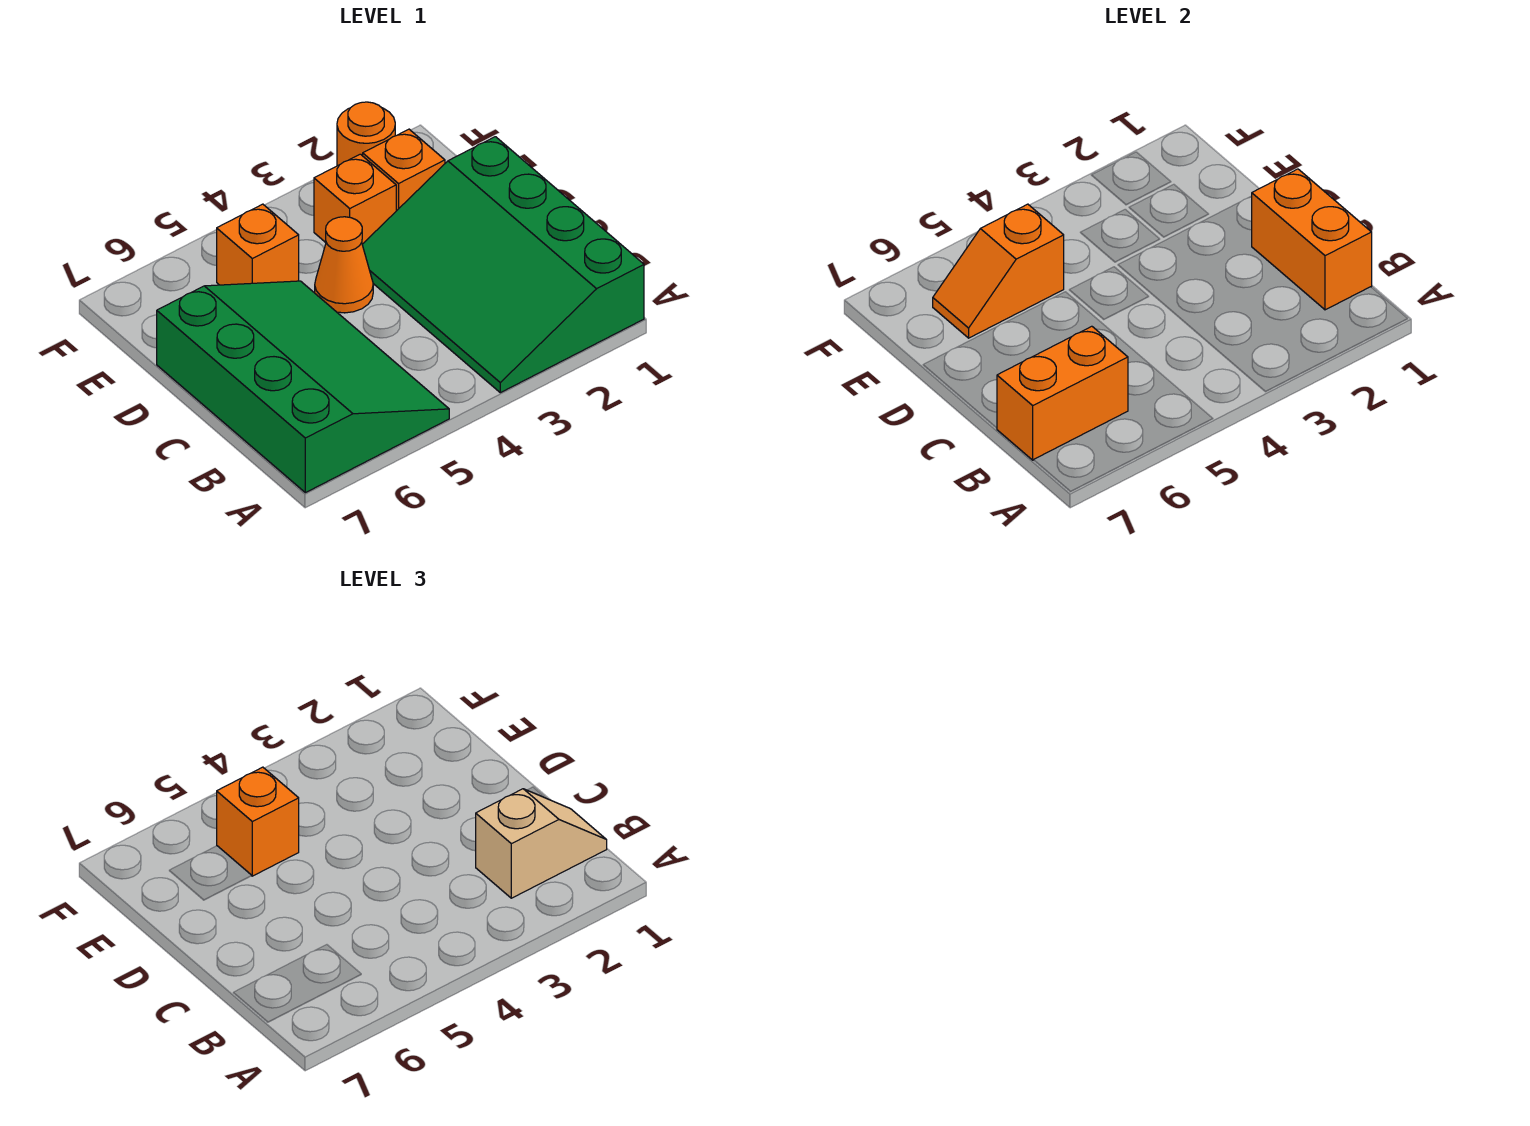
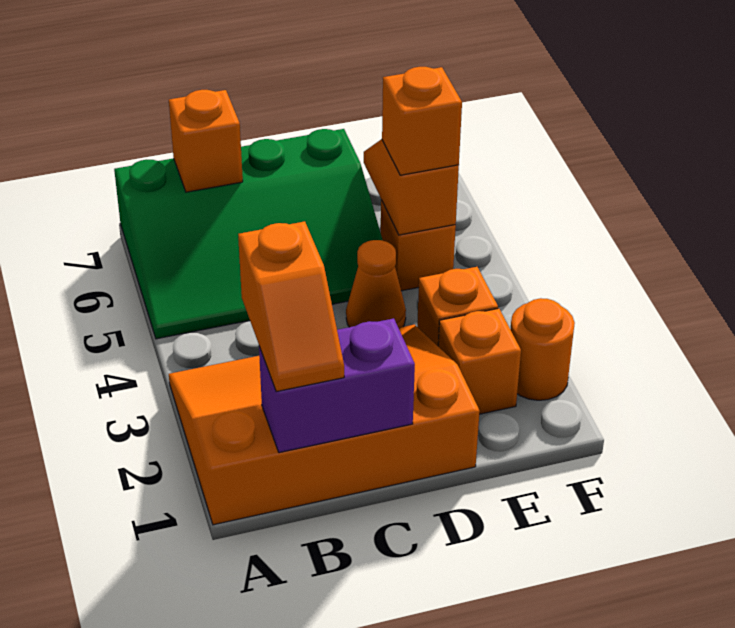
green slope A1:D3 level 1 top 1 -> orange slope A1:D3 level 1 top 1
orange brick B1:C1 level 2 -> purple brick B1:C1 level 2
tan slope B1:B2 level 3 top 2 -> orange slope B1:B2 level 3 top 2
orange brick B6:B7 level 2 -> orange brick B7 level 2

